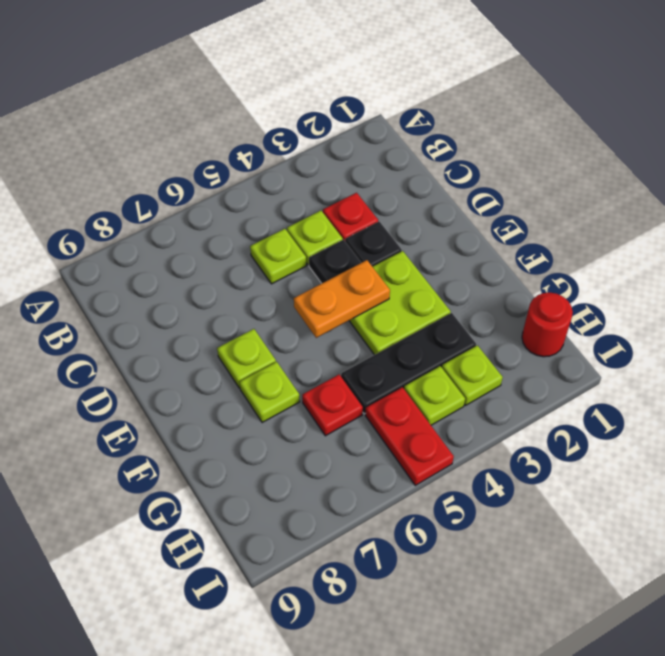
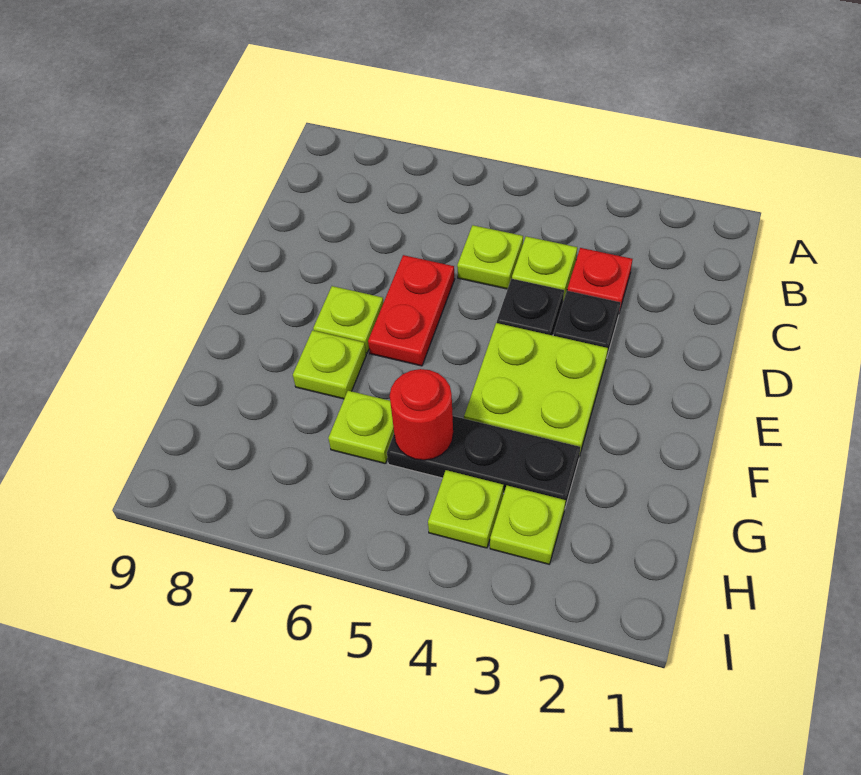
orange plate E4:E5 level 2 -> none
red plate G6 level 1 -> lime plate G6 level 1
red round brick H1 level 1 -> red round brick G5 level 2
red plate H5:I5 level 1 -> red plate D6:E6 level 1

